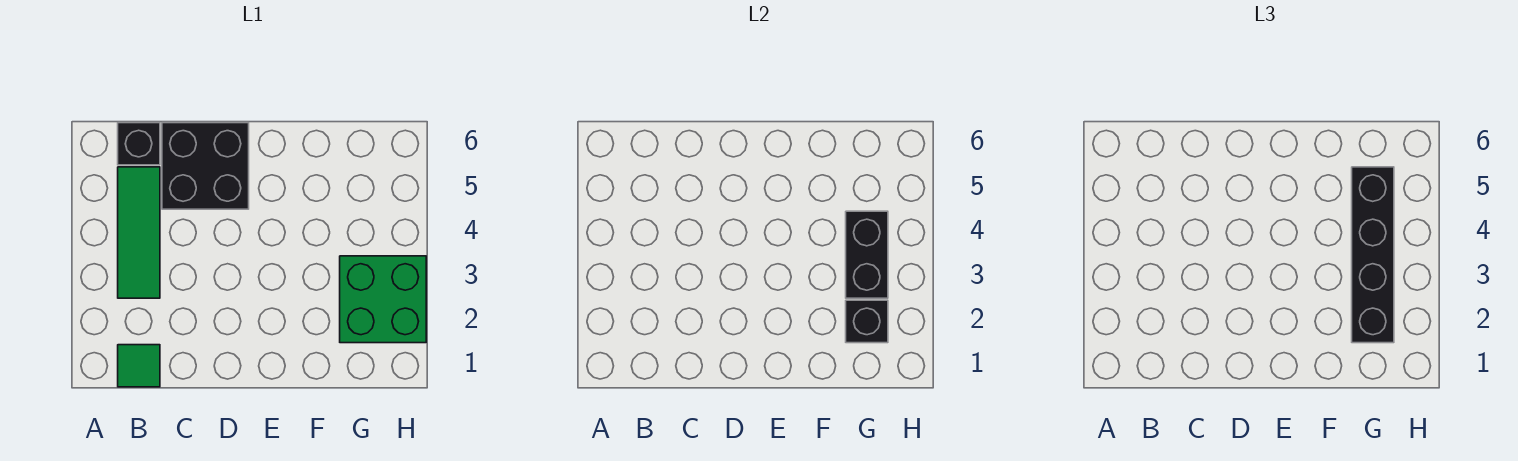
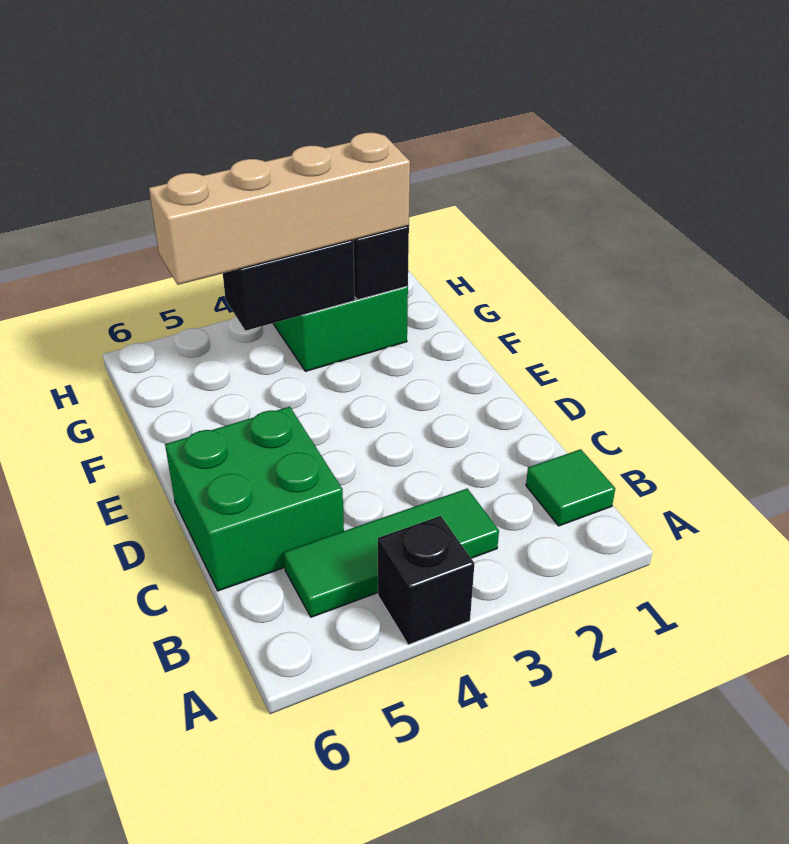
black brick B6 level 1 -> black brick A4 level 1
black brick C5:D6 level 1 -> green brick C5:D6 level 1
black brick G2:G5 level 3 -> tan brick G2:G5 level 3

